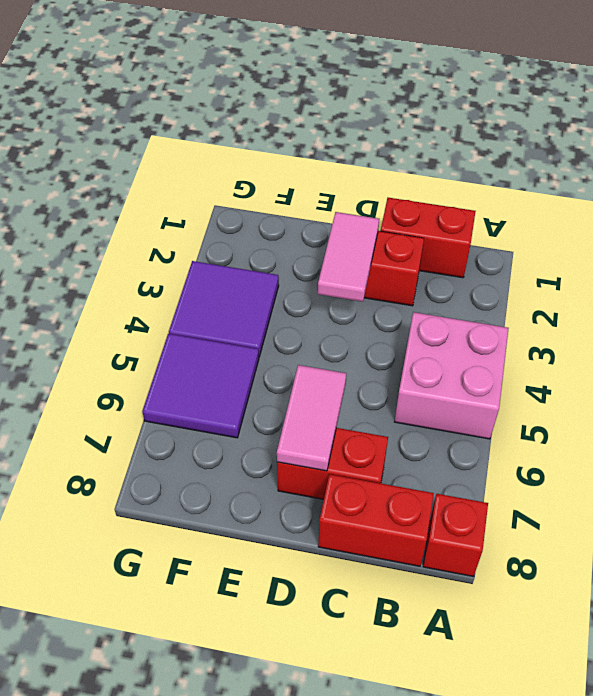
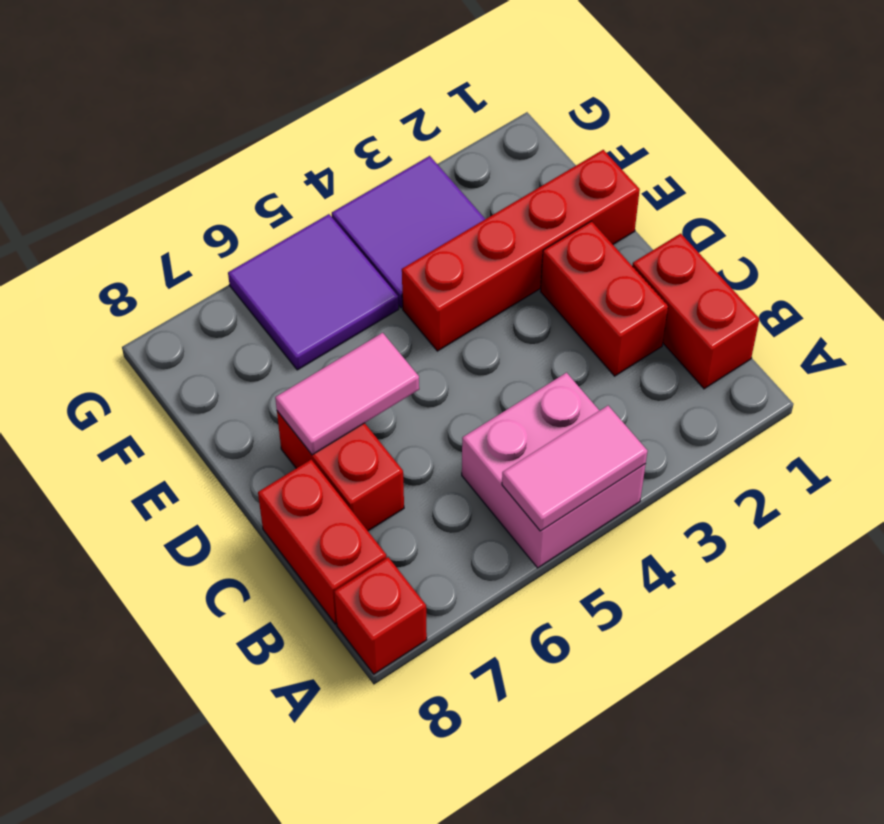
pink tile D2:D3 level 2 -> pink tile A4:A5 level 2
none -> red brick E1:E4 level 1

